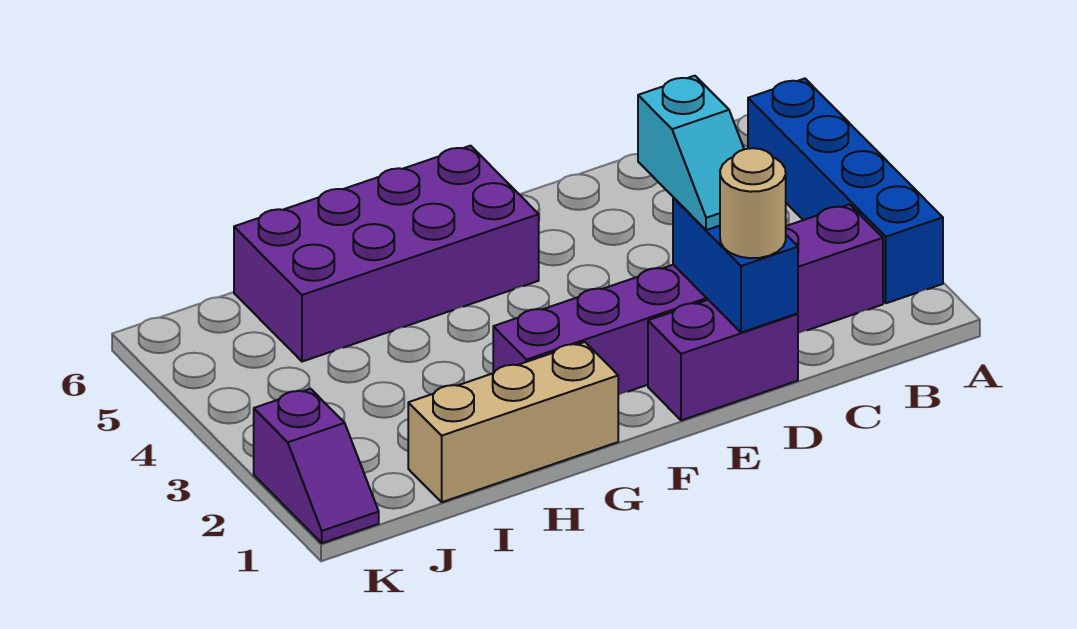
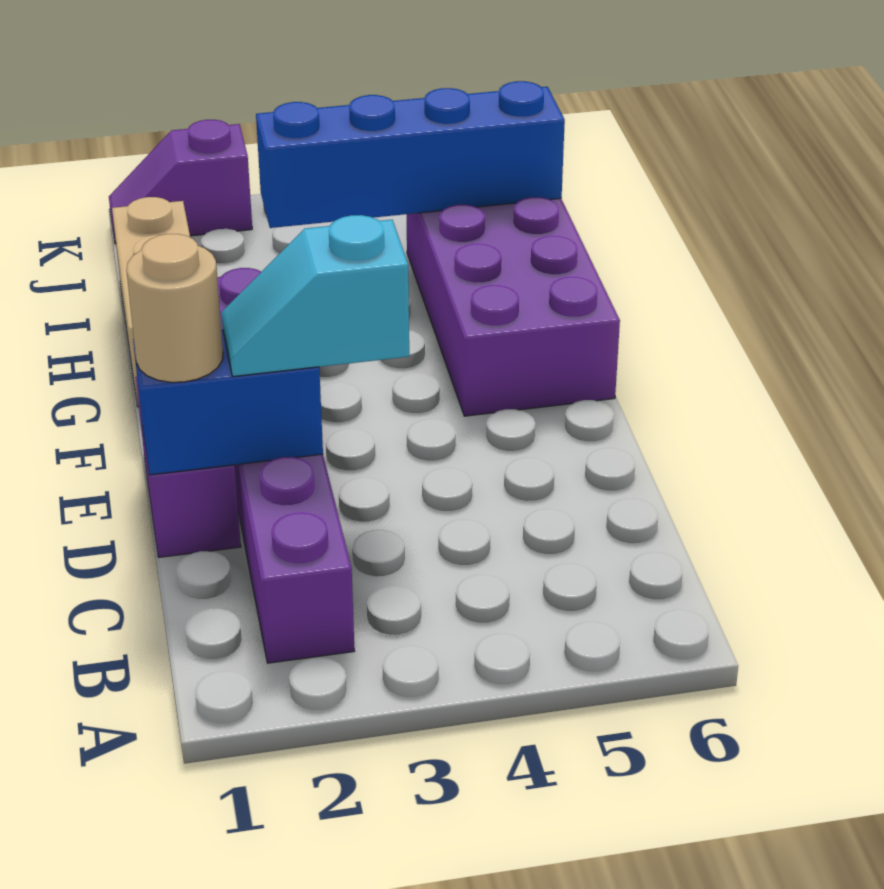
blue brick A2:A5 level 1 -> blue brick I3:I6 level 2

